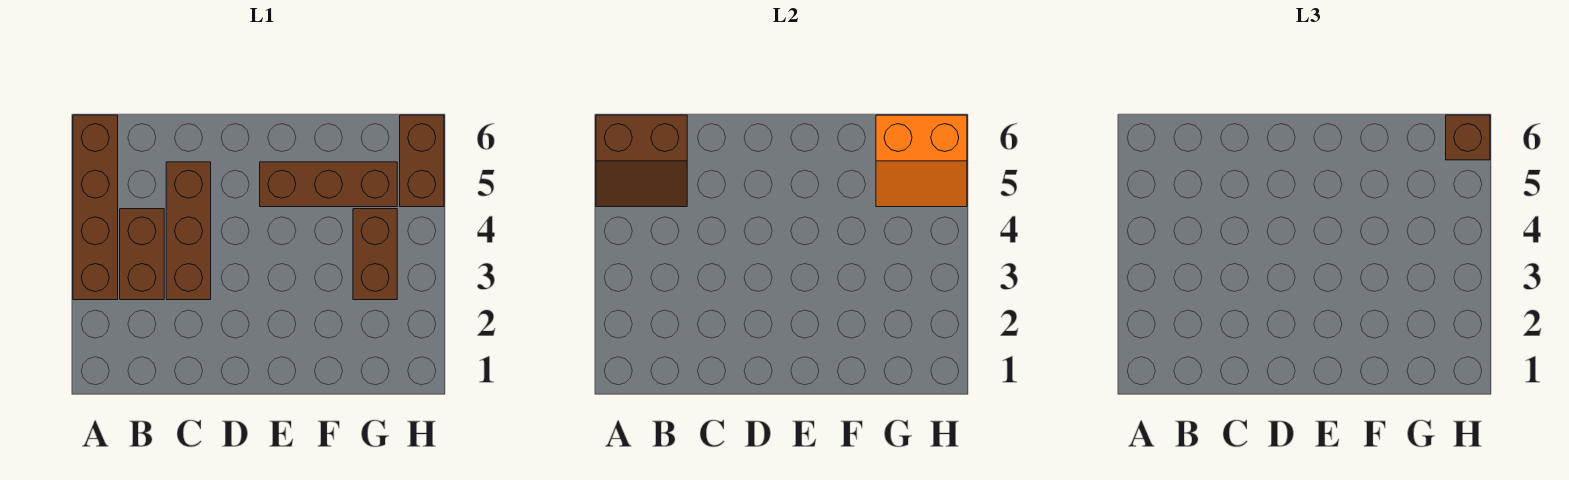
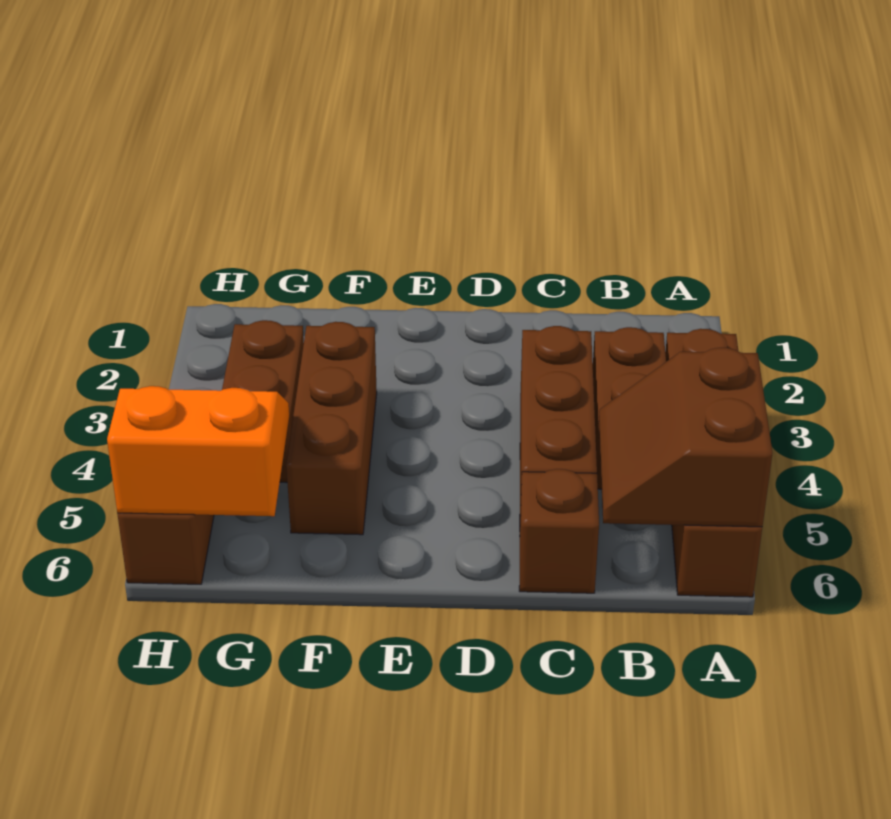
brown slope A5:B6 level 2 top 6 -> brown slope A5:B6 level 2 top A
brown brick E5:G5 level 1 -> brown brick F3:F5 level 1
brown brick H6 level 3 -> brown brick C6 level 1

